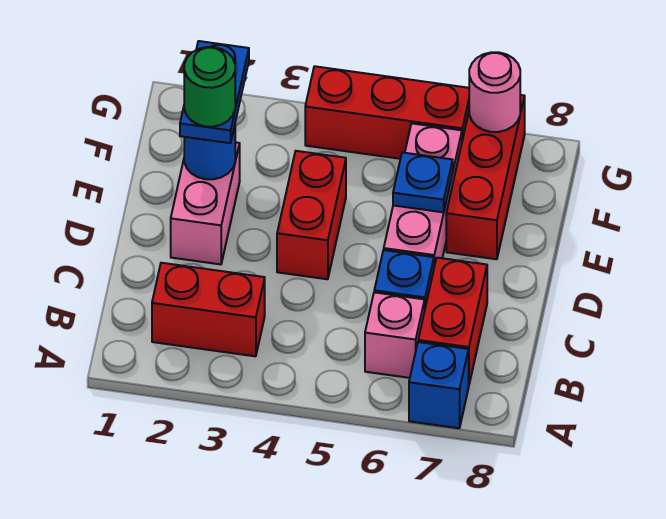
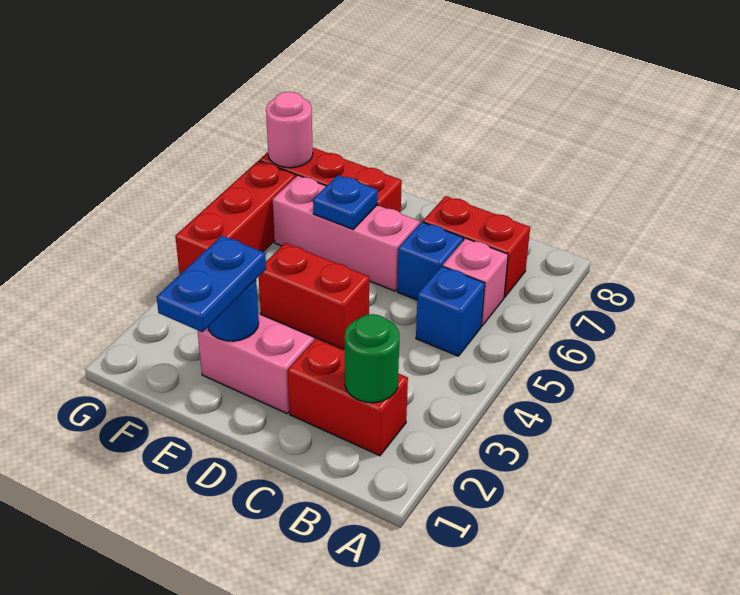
blue brick A7 level 1 -> blue brick B5 level 1
red brick B2:B3 level 1 -> red brick B2:C2 level 1
blue plate E2:F2 level 3 -> blue plate E1:E2 level 3
green round brick E2 level 4 -> green round brick B2 level 2

